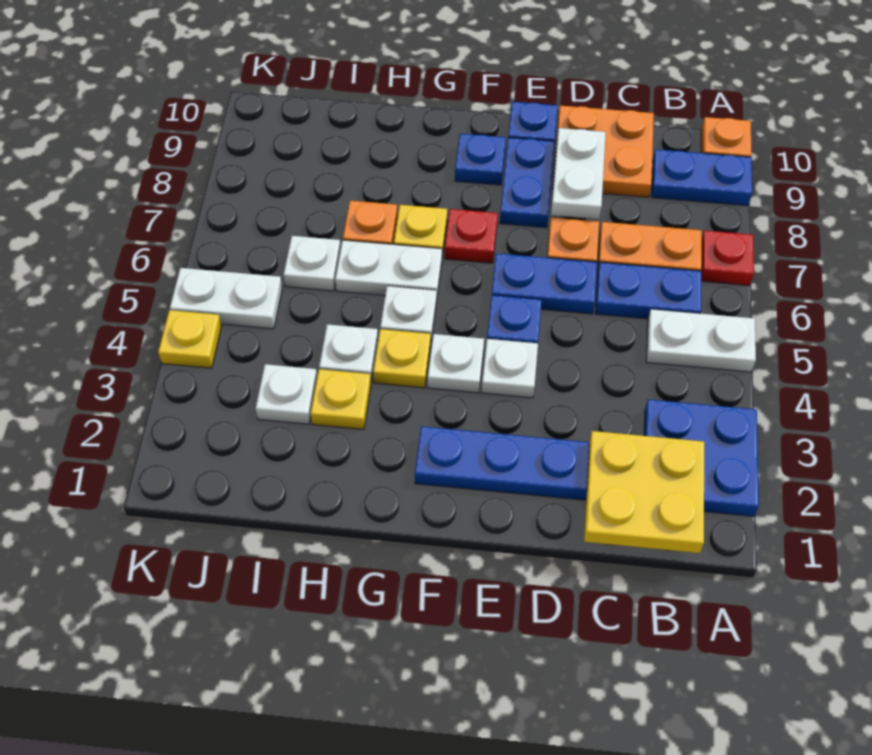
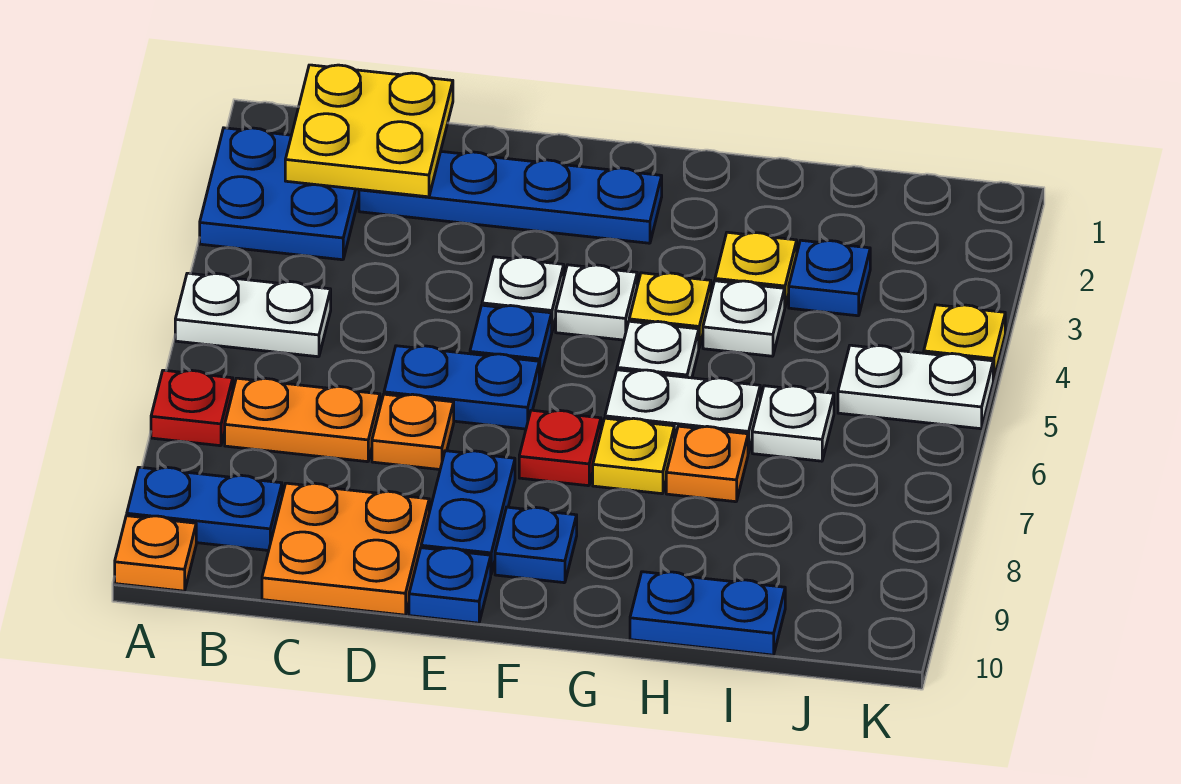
blue plate B6:C6 level 1 -> blue plate H10:I10 level 1
white plate D8:D9 level 2 -> none
white plate I3 level 1 -> blue plate I3 level 1

